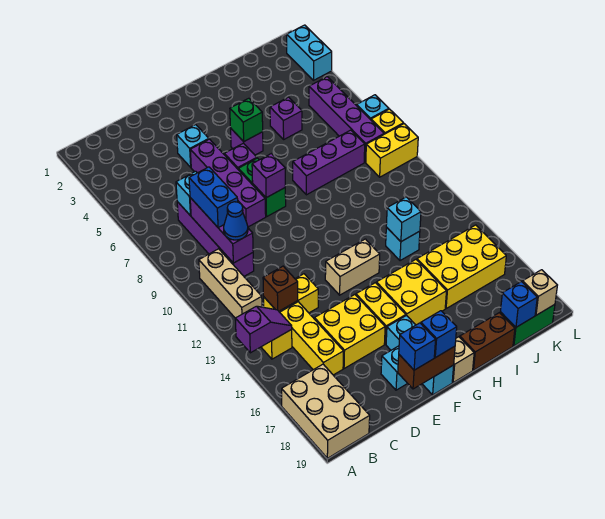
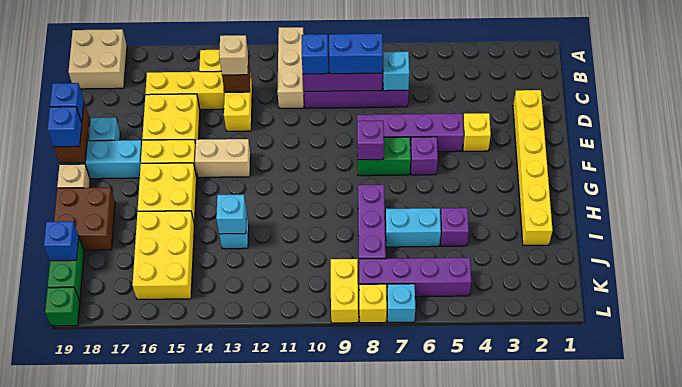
purple slope A14:B14 level 2 top A -> none
tan brick A17:B19 level 1 -> tan brick A18:B19 level 1
tan brick B10:B12 level 1 -> tan brick A11:C11 level 1
blue cone C10 level 3 -> blue brick C10 level 3
none -> yellow brick D2:I2 level 1
cyan brick E4 level 1 -> yellow brick E4 level 1
tan brick F13:G13 level 1 -> tan brick F13:F14 level 1
purple brick G5 level 1 -> none
green brick G5 level 2 -> green brick L19 level 1
brown brick H19:I19 level 1 -> brown brick H18:I19 level 1
tan brick K19 level 2 -> tan brick C13 level 3
cyan brick L2:L3 level 1 -> cyan brick I6:I7 level 1

